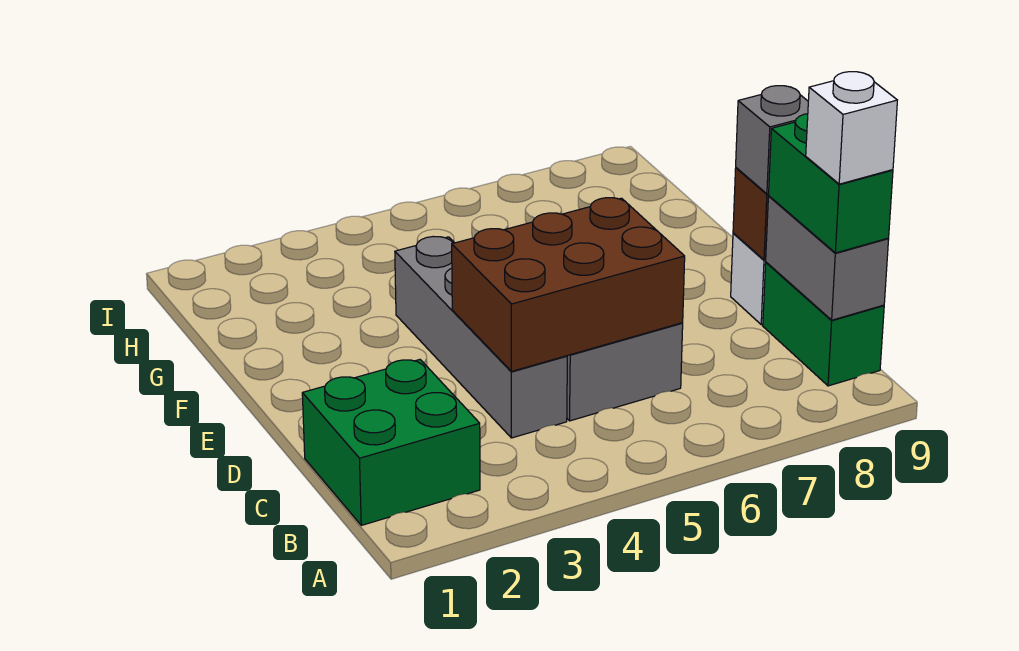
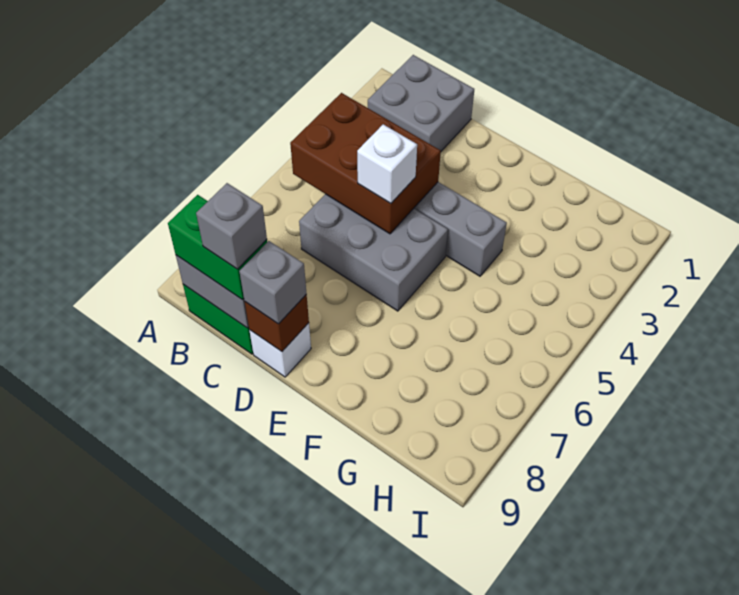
green brick B1:C2 level 1 -> grey brick B1:C2 level 1
white brick B9 level 4 -> white brick D5 level 3
brown brick C4:D6 level 2 -> brown brick B4:D5 level 2
none -> grey brick C9 level 4

